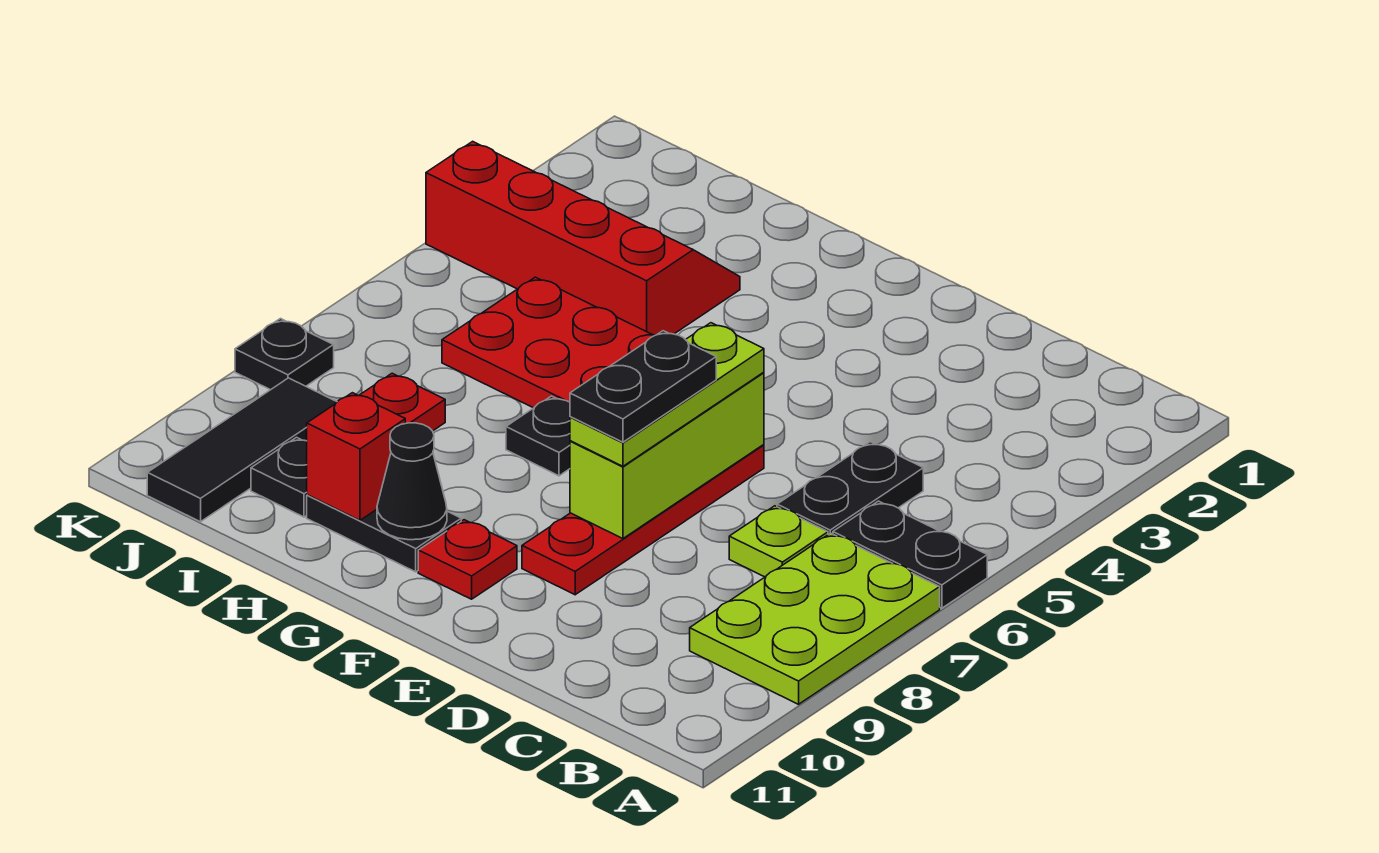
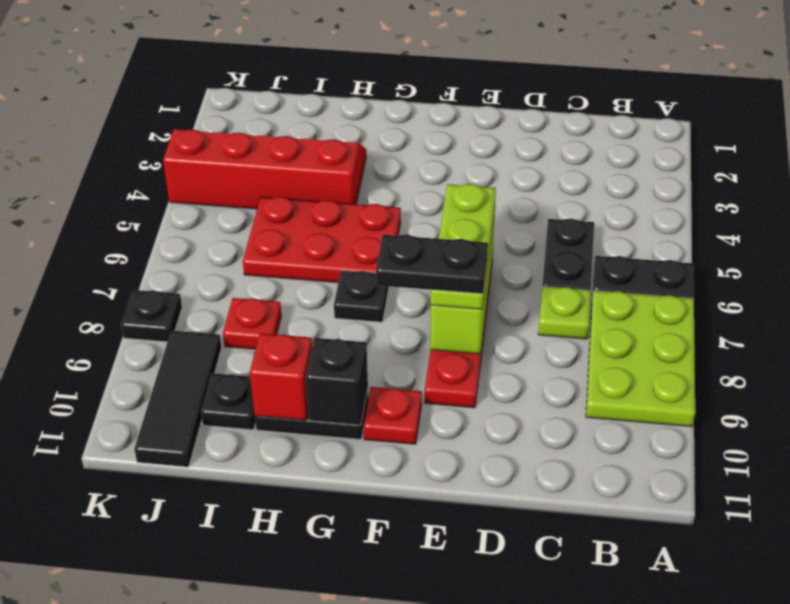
black plate E7:E8 level 4 -> black plate E8:F8 level 4
black cone G10 level 2 -> black brick G10 level 2

